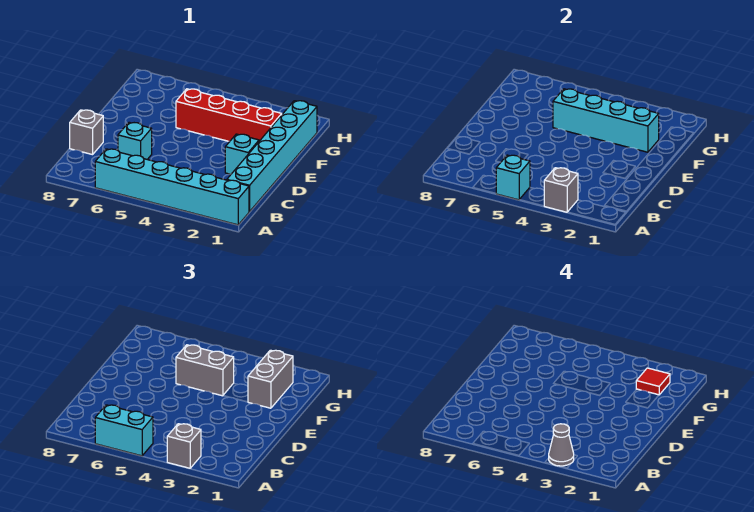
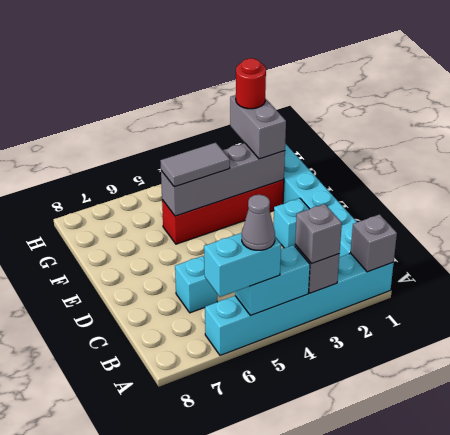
grey cone A3 level 4 -> grey cone A5 level 4
cyan brick A5 level 2 -> cyan brick A4:A5 level 2
grey brick C8 level 1 -> grey brick A1 level 2
cyan brick F2:F5 level 2 -> grey brick F2:F5 level 2
grey brick F4:F5 level 3 -> grey tile F4:F5 level 3
red tile G2 level 4 -> red round brick G2 level 4

